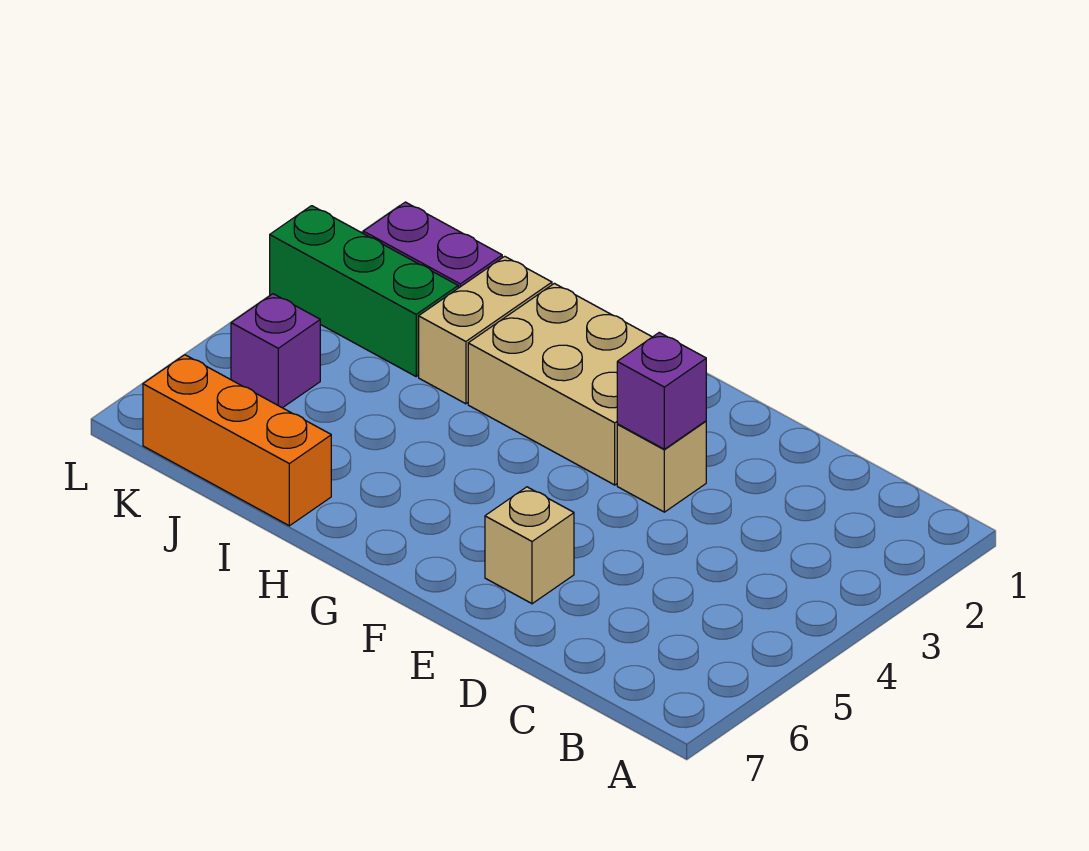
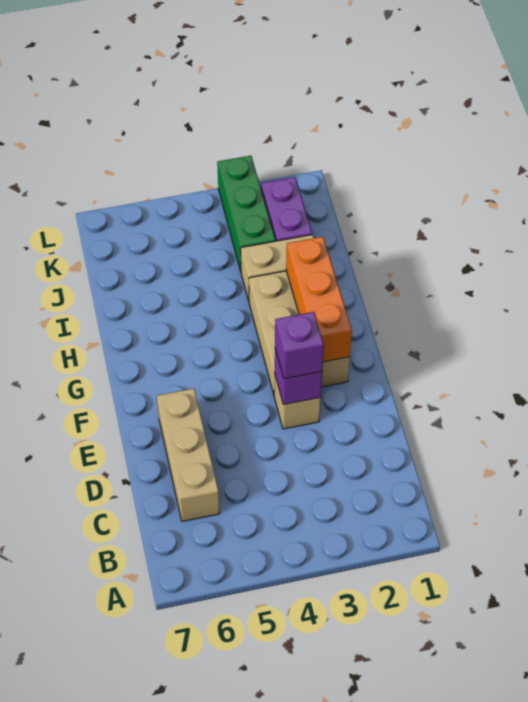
tan brick E6 level 1 -> tan brick C6:E6 level 1
orange brick I7:K7 level 1 -> orange brick F2:H2 level 2
purple brick K5 level 1 -> purple brick E3 level 3

